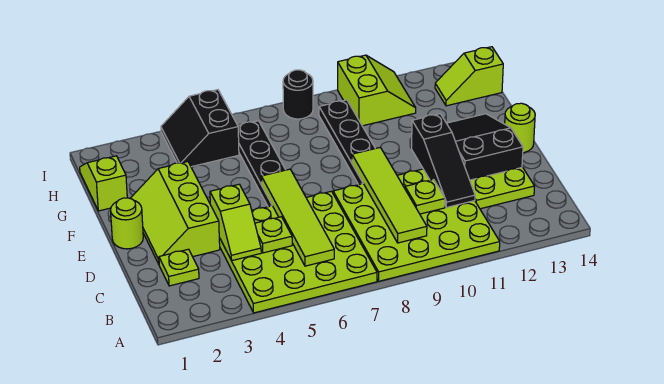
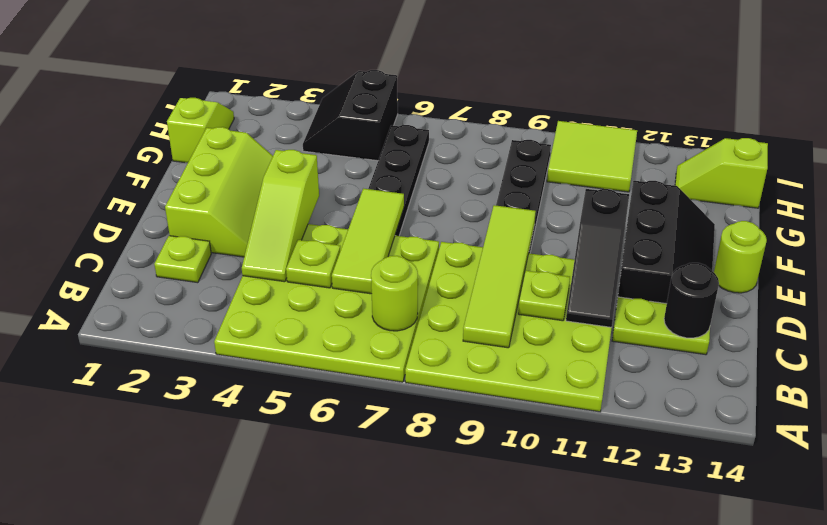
lime tile B6:E6 level 2 -> lime tile C6:E6 level 2
lime slope C4:D4 level 2 top D -> lime slope C4:E4 level 2 top E
lime slope D2:F3 level 1 top 3 -> lime slope D2:F3 level 1 top 2
black slope D12:F13 level 1 top D -> black slope D12:F13 level 1 top 12
lime round brick E1 level 1 -> lime round brick B7 level 2
lime slope H10:I11 level 1 top 10 -> lime tile H10:I11 level 1
black round brick I8 level 1 -> black round brick C13 level 2

